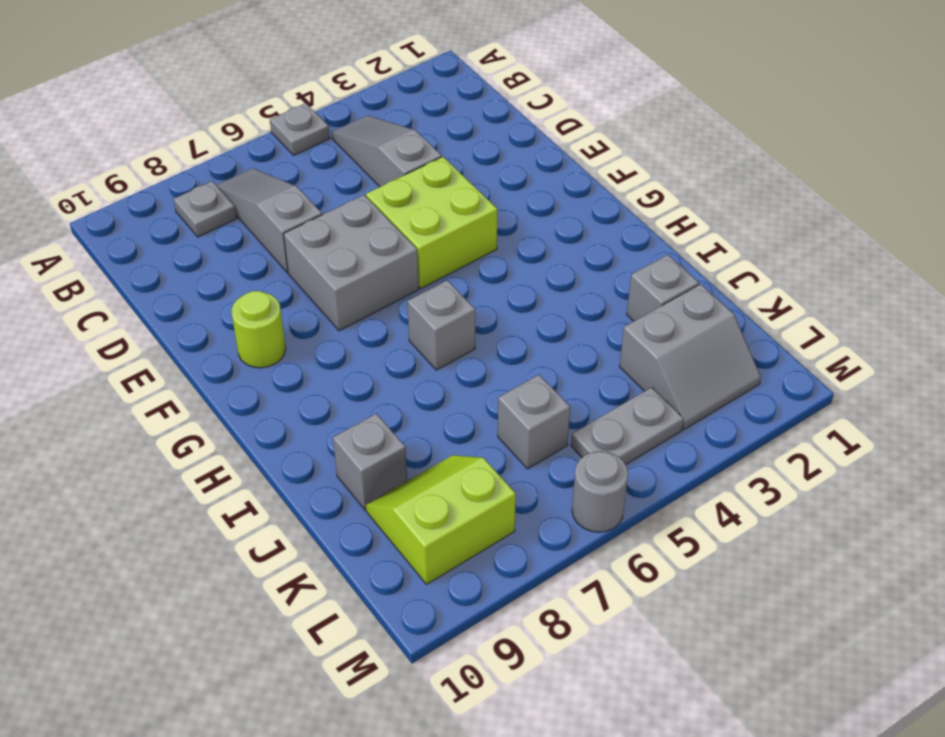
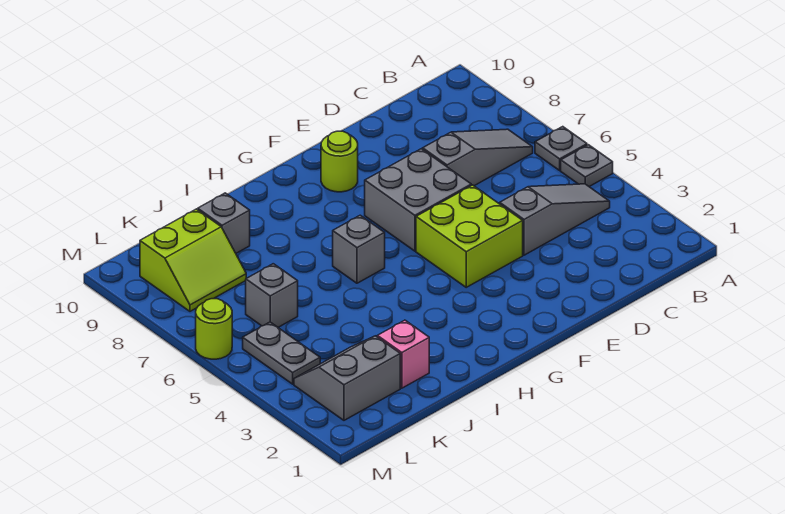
grey plate B8 level 1 -> grey plate A6 level 1
grey brick J2 level 1 -> pink brick J2 level 1
grey slope K2:L3 level 1 top K -> grey slope K2:L3 level 1 top 2
lime slope K8:L9 level 1 top L -> lime slope K8:L9 level 1 top 9
grey round brick M6 level 1 -> lime round brick M6 level 1

